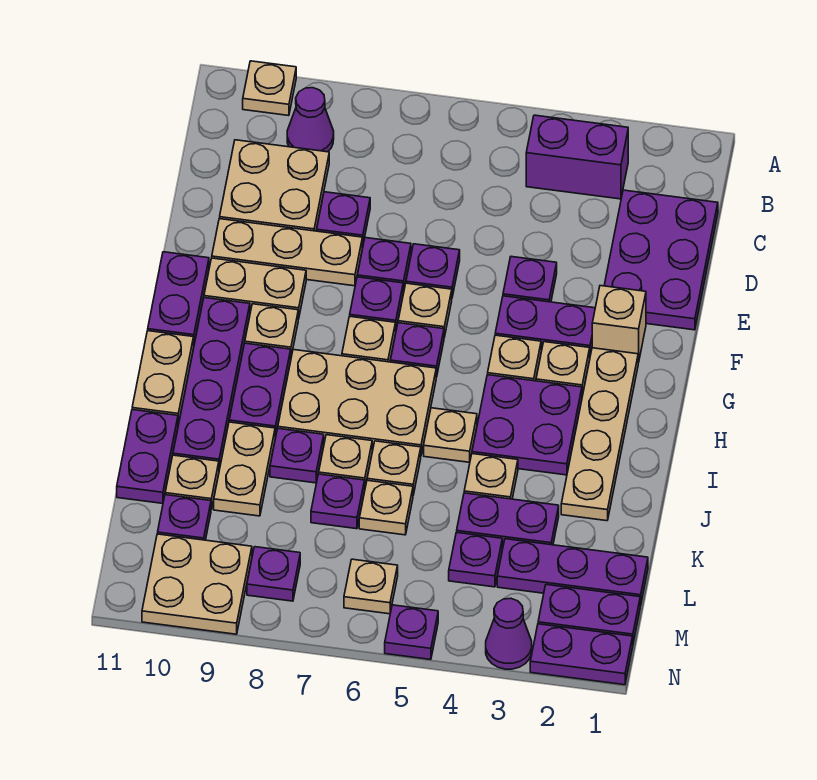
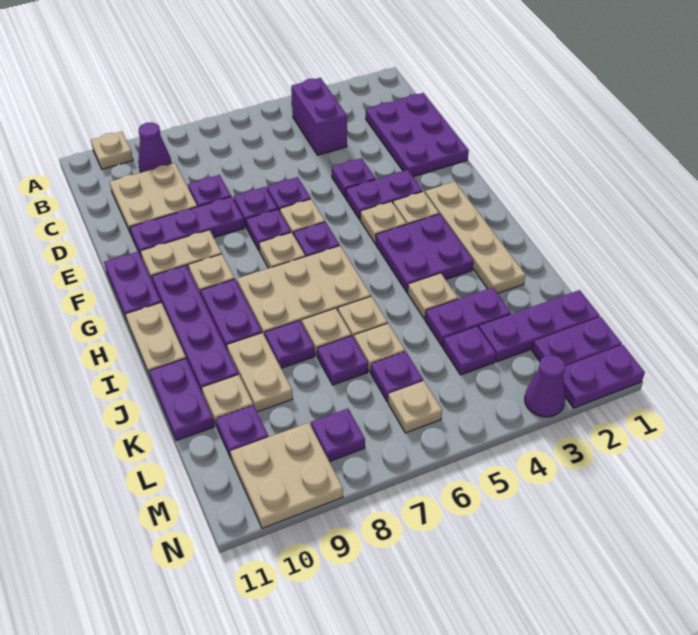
purple brick B3:B4 level 1 -> purple brick B4:C4 level 1
tan plate E8:E10 level 1 -> purple plate E8:E10 level 1
tan brick F2 level 1 -> none
tan plate I5 level 1 -> none
purple plate N5 level 1 -> purple plate L6 level 1

